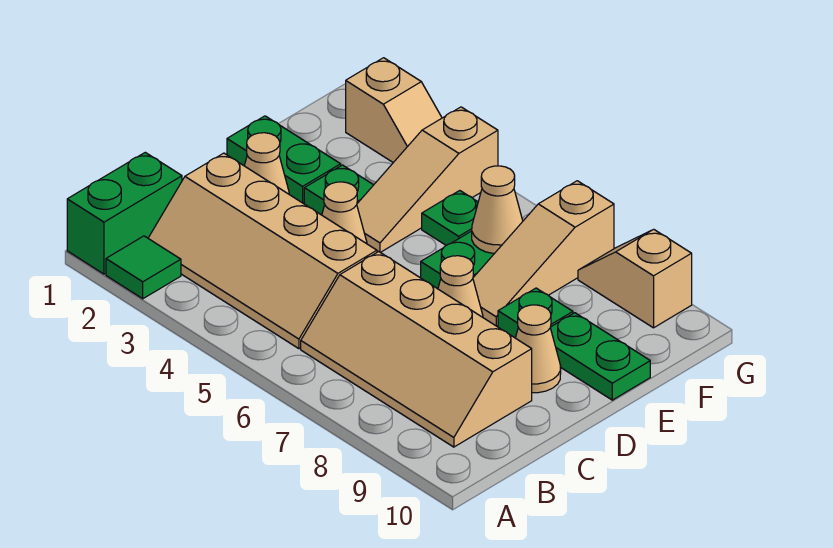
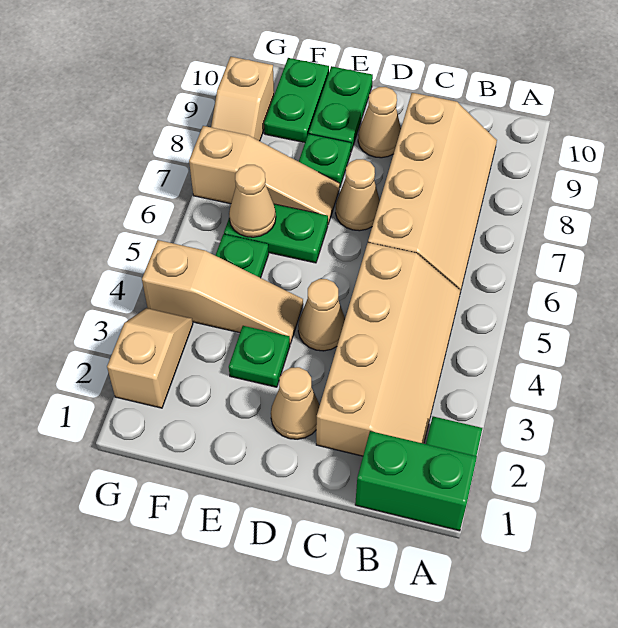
green plate E1:E2 level 1 -> green plate F9:F10 level 1

